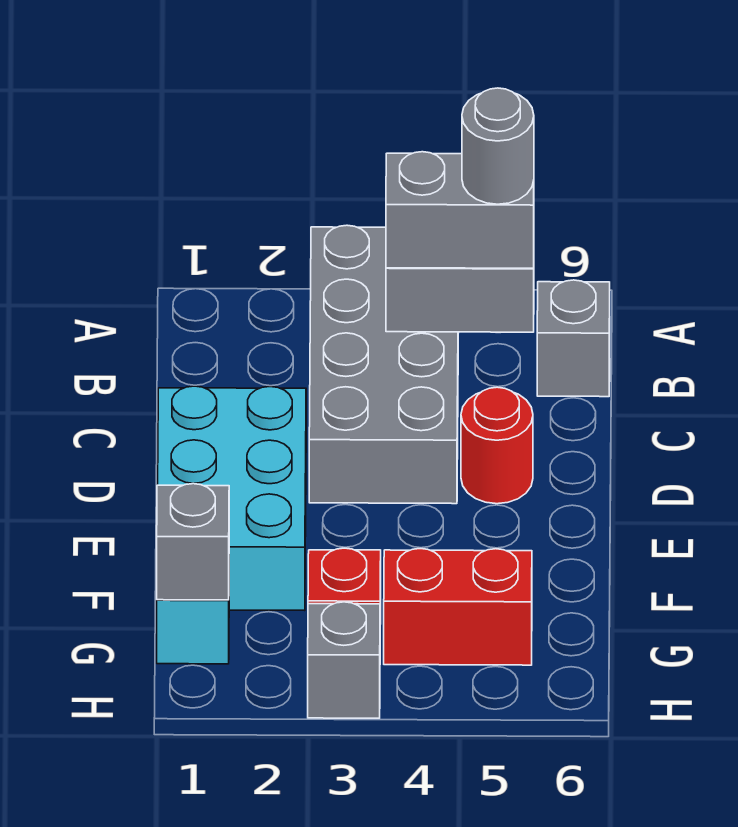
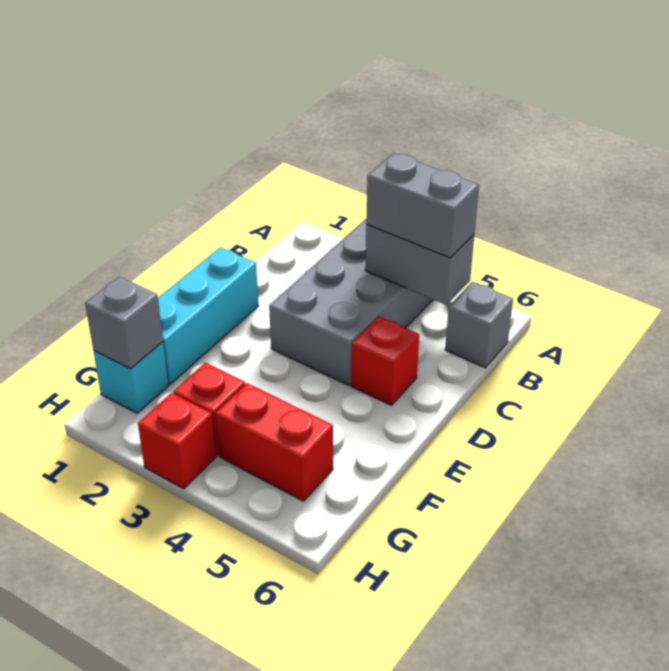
grey round brick B5 level 4 -> none
cyan brick D1:F2 level 1 -> cyan brick D1:F1 level 1
red round brick D5 level 1 -> red brick D5 level 1
grey brick H3 level 1 -> red brick H3 level 1

